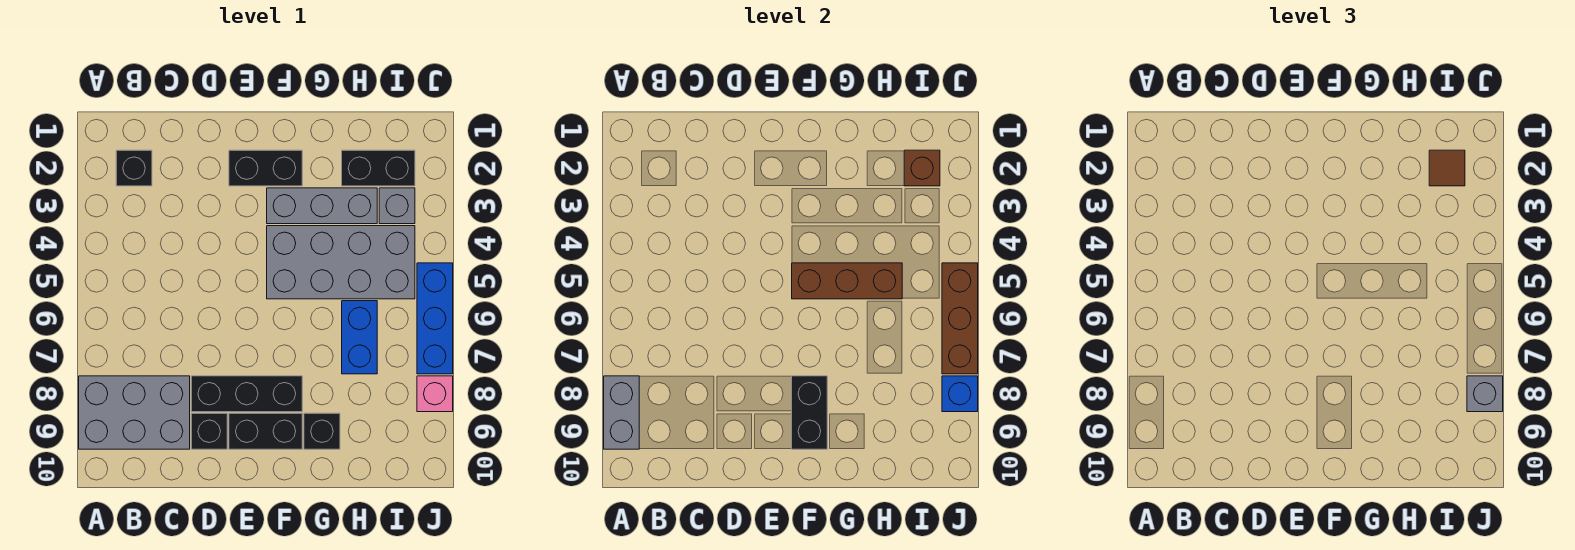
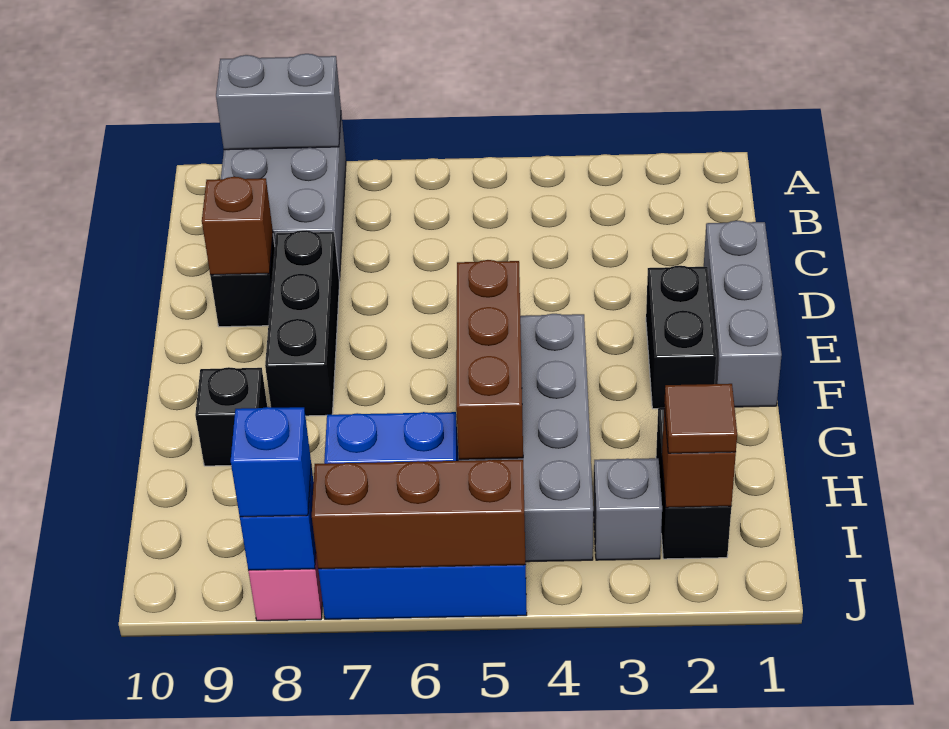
black brick B2 level 1 -> none
none -> brown brick D9 level 2
black brick E9:F9 level 1 -> none
grey brick F3:H3 level 1 -> grey brick D1:F1 level 1
black brick F8:F9 level 2 -> none
grey brick J8 level 3 -> blue brick J8 level 3

